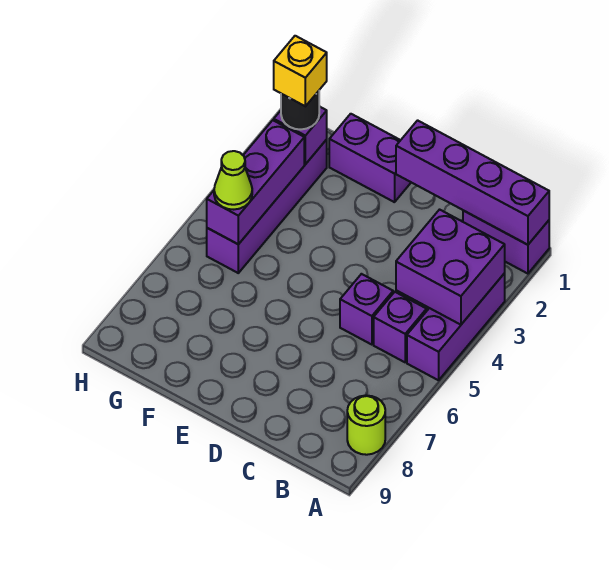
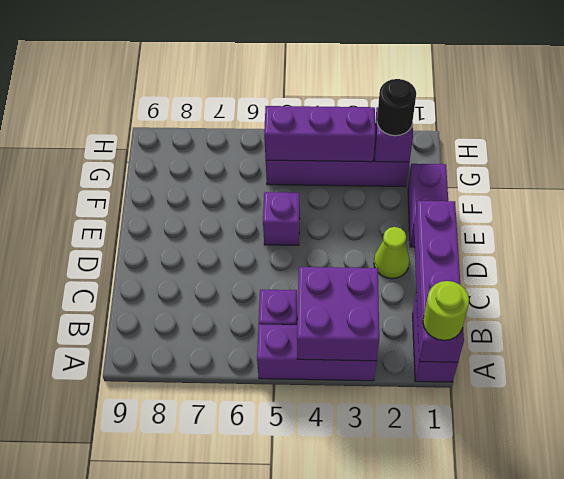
lime round brick A8 level 1 -> lime round brick A1 level 3
purple brick C5 level 1 -> purple brick E5 level 1
yellow brick G2 level 4 -> none
lime cone G5 level 3 -> lime cone D2 level 1

